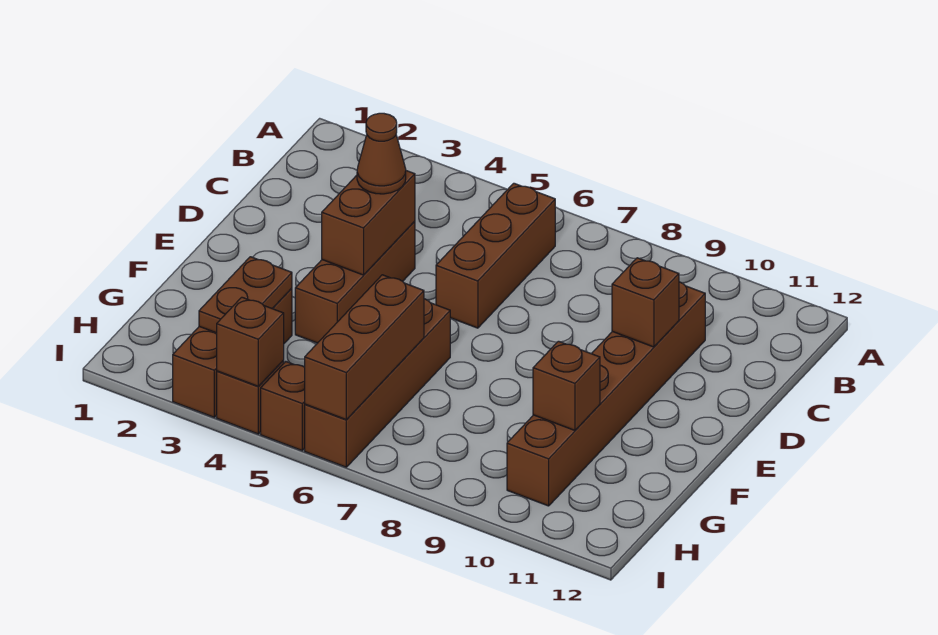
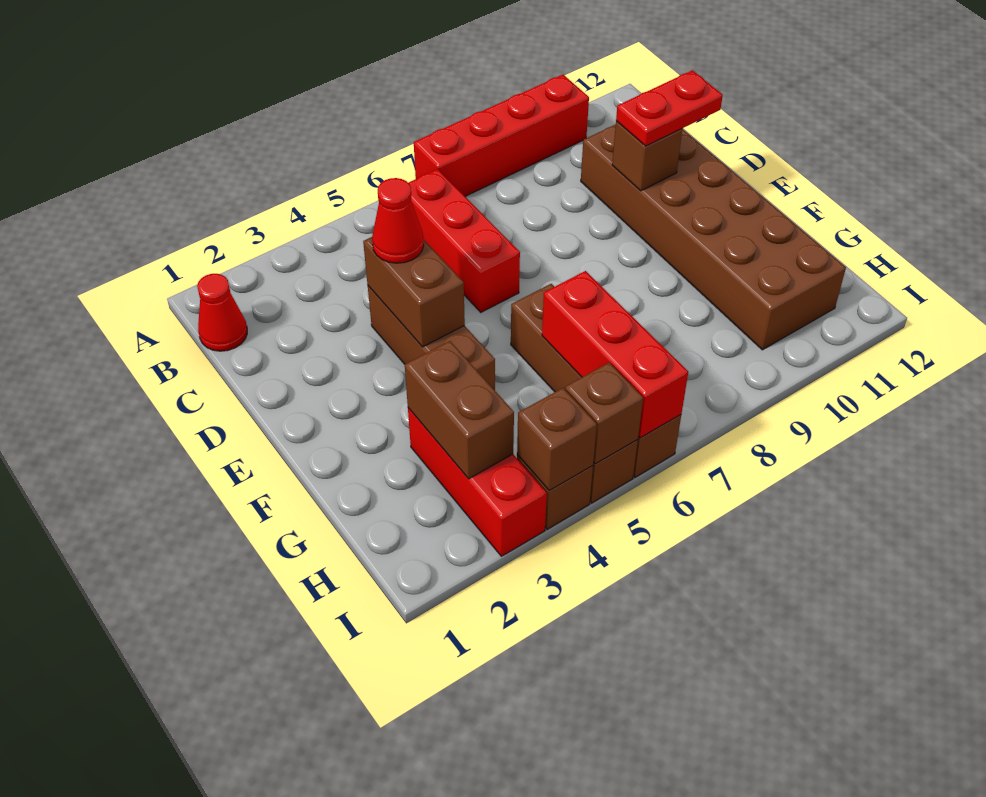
none -> red brick A7:A10 level 1
none -> red cone B1 level 1
brown brick B6:D6 level 1 -> red brick B6:D6 level 1
brown brick C10:H10 level 1 -> brown brick C10:H11 level 1
brown cone D4 level 3 -> red cone D4 level 3
none -> red plate D10:D11 level 3
brown brick G3:I3 level 1 -> red brick G3:I3 level 1
brown plate G3:H3 level 2 -> brown brick G3:H3 level 2
brown brick G6:I6 level 2 -> red brick G6:I6 level 2
brown brick G10 level 2 -> brown brick I5 level 2

